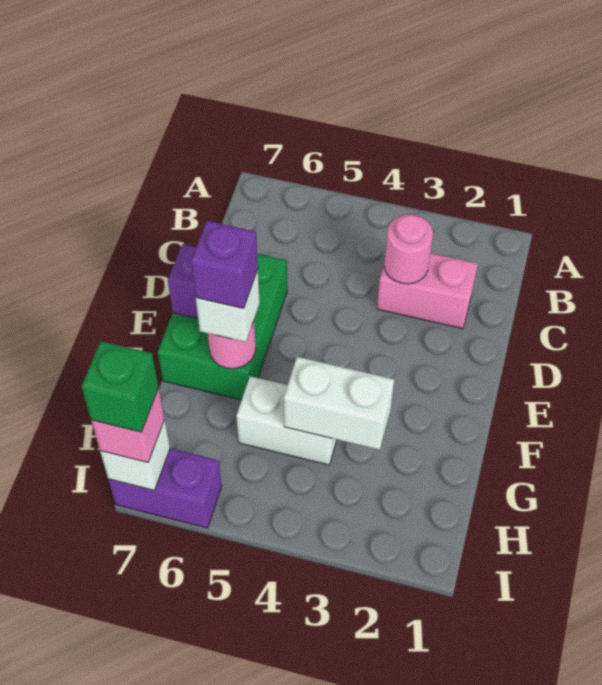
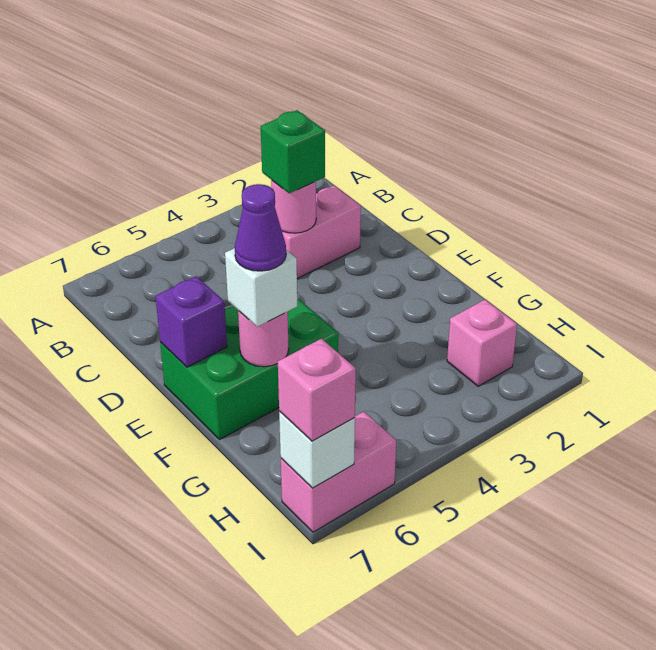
green brick D6:F7 level 1 -> green brick E5:F7 level 1
purple brick F6 level 4 -> purple cone F6 level 4
white brick G3:G4 level 2 -> none
white brick G4:G5 level 1 -> none
none -> pink brick H2 level 1
purple brick I6:I7 level 1 -> pink brick I6:I7 level 1
green brick I7 level 4 -> green brick C3 level 3

